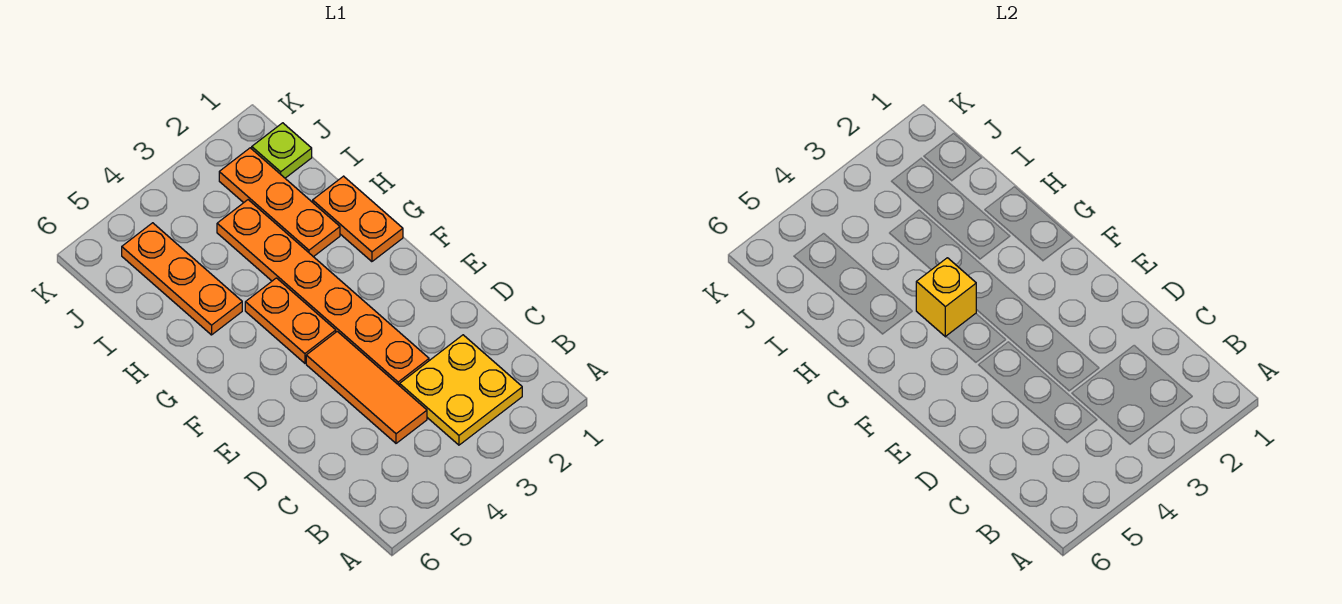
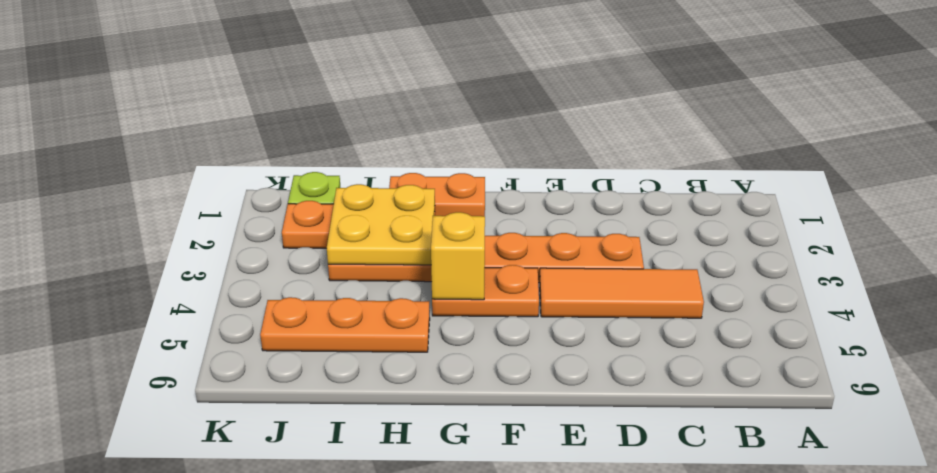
yellow plate B2:C3 level 1 -> yellow plate H2:I3 level 2

